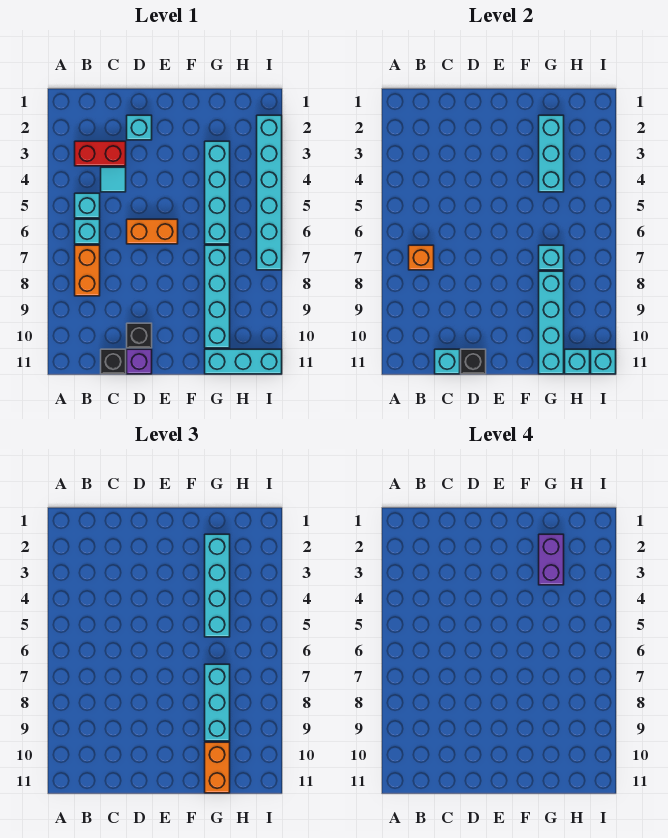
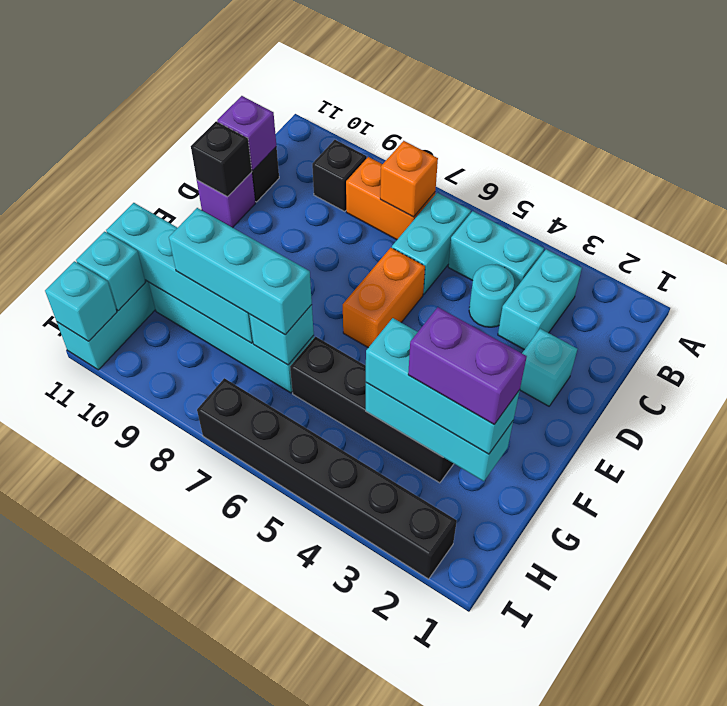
red brick B3:C3 level 1 -> cyan brick B3:C3 level 1
cyan brick B5 level 1 -> cyan brick B4:B5 level 1
cyan brick B6 level 1 -> cyan brick B6:C6 level 1
cyan tile C4 level 1 -> cyan round brick C4 level 1
cyan brick C11 level 2 -> purple brick C11 level 2
black brick D10 level 1 -> black brick B9 level 1
cyan brick G2:G5 level 3 -> cyan brick G2:G4 level 3
cyan brick G3:G6 level 1 -> black brick G3:G6 level 1
orange brick G10:G11 level 3 -> none
cyan brick I2:I7 level 1 -> black brick I2:I7 level 1

